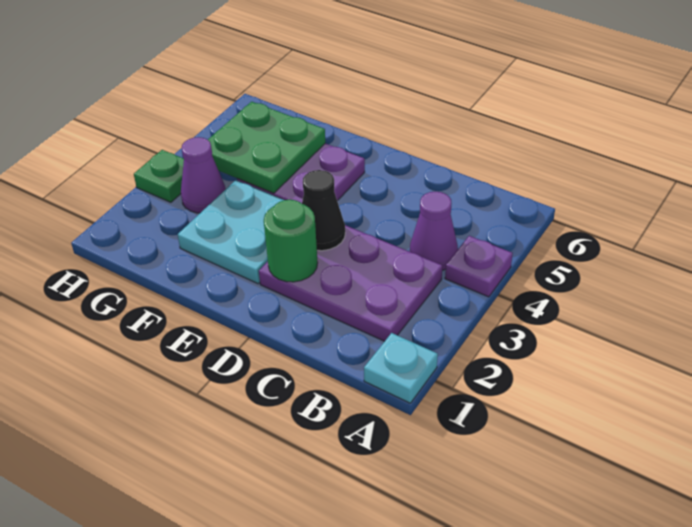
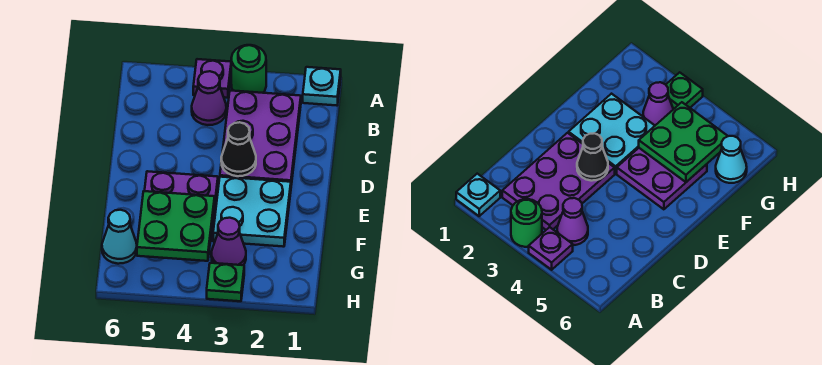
green round brick D2 level 2 -> green round brick A3 level 1
none -> cyan cone G6 level 1

